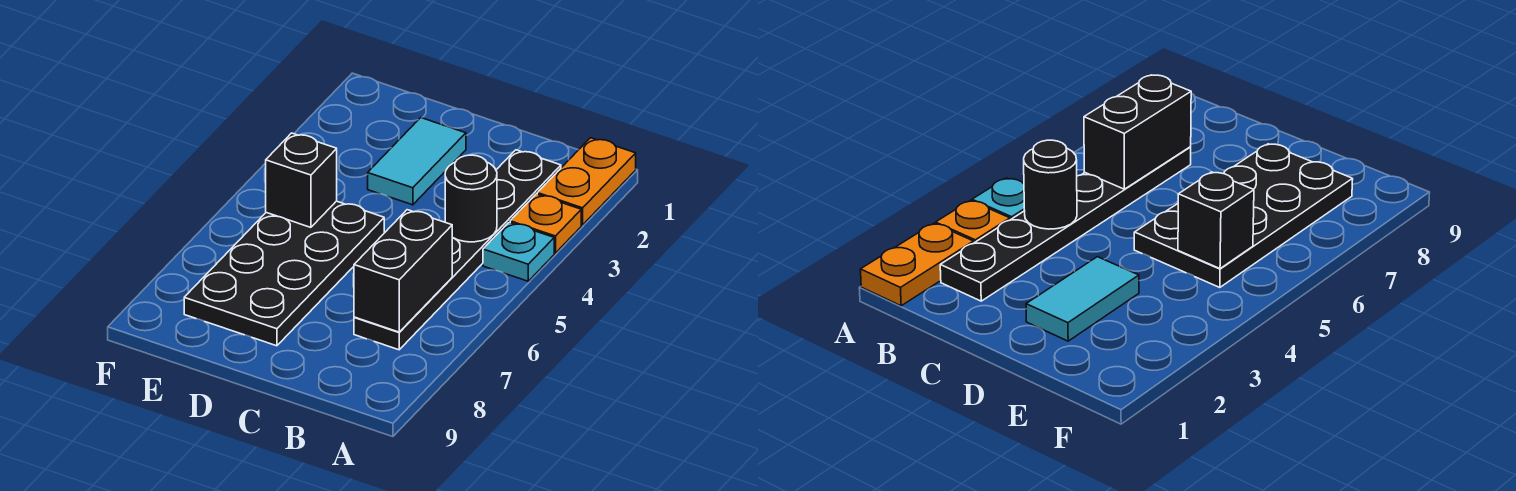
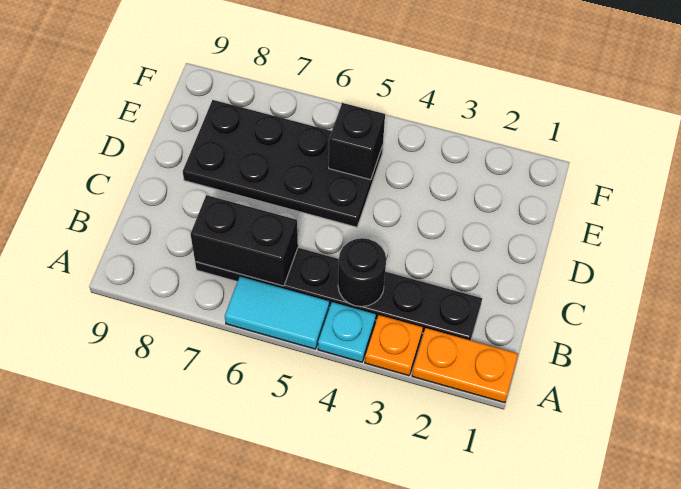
cyan tile D2:D3 level 1 -> cyan tile A5:A6 level 1

